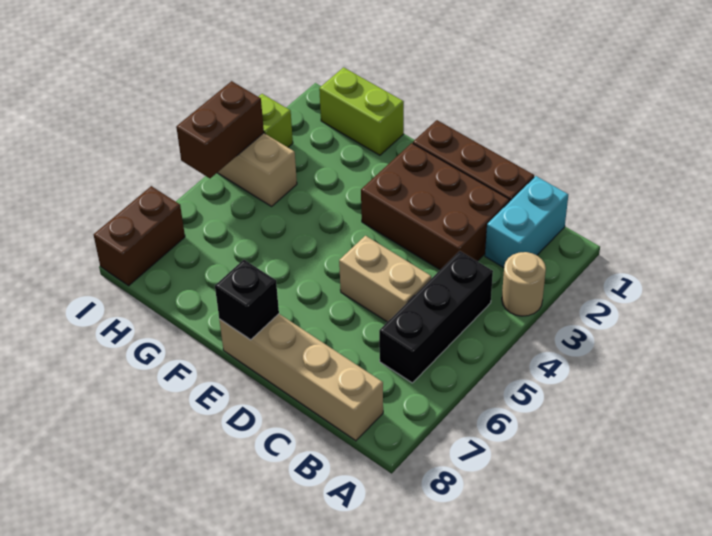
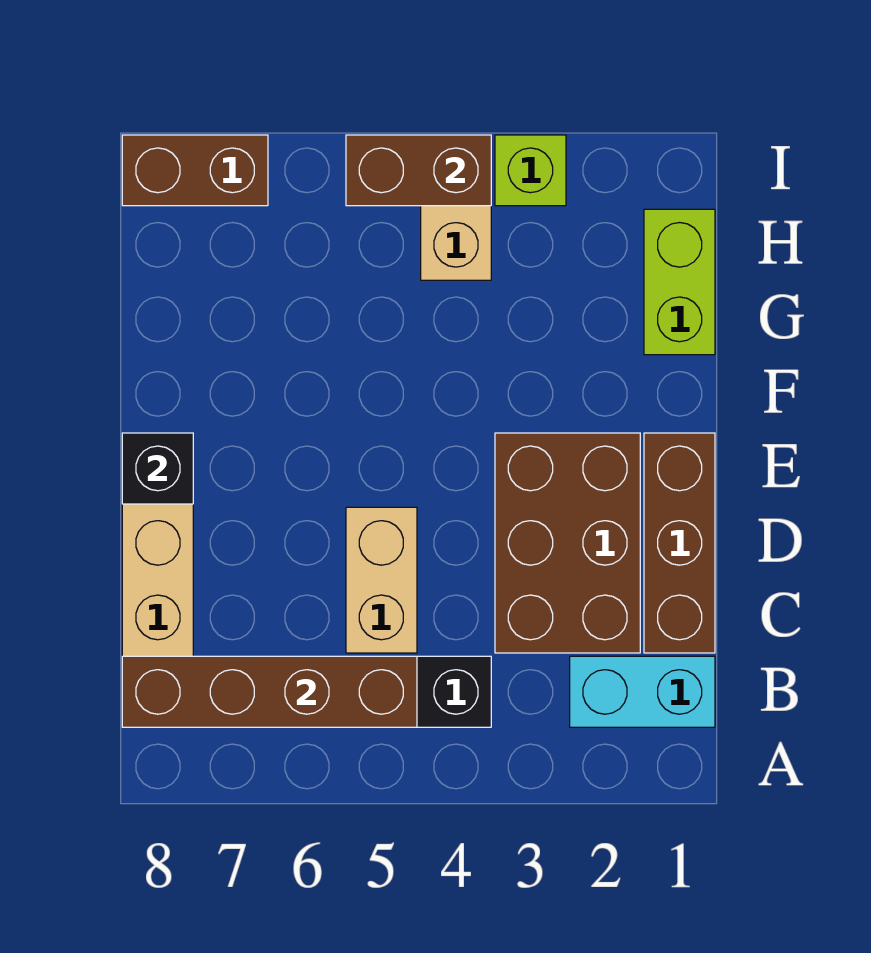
tan round brick A3 level 1 -> none
none -> brown brick B5:B8 level 2

